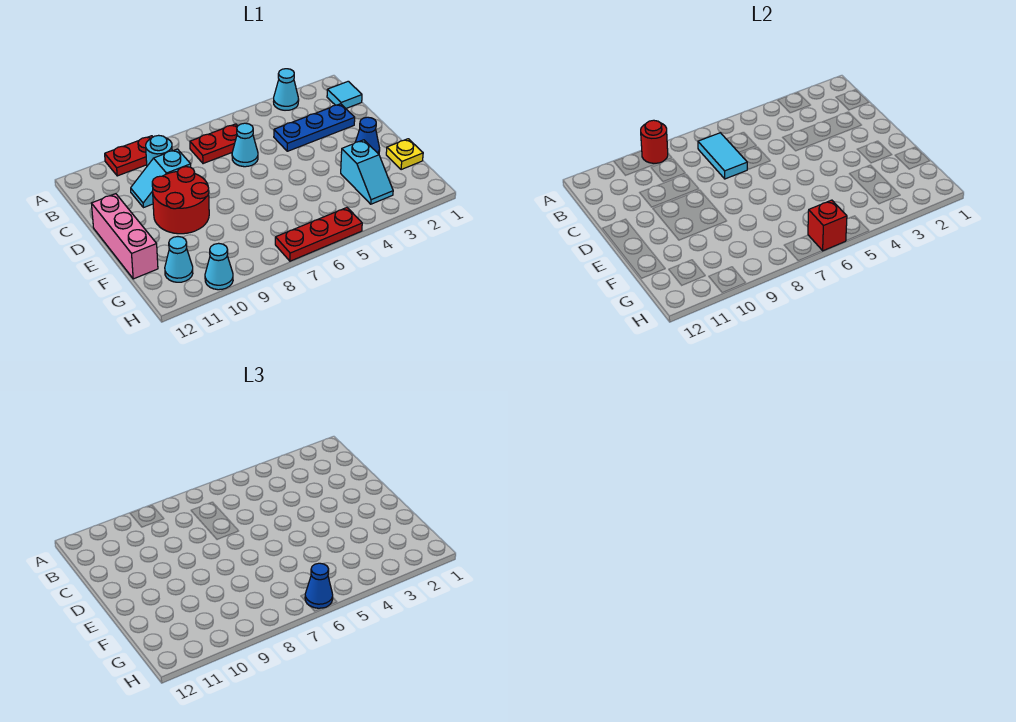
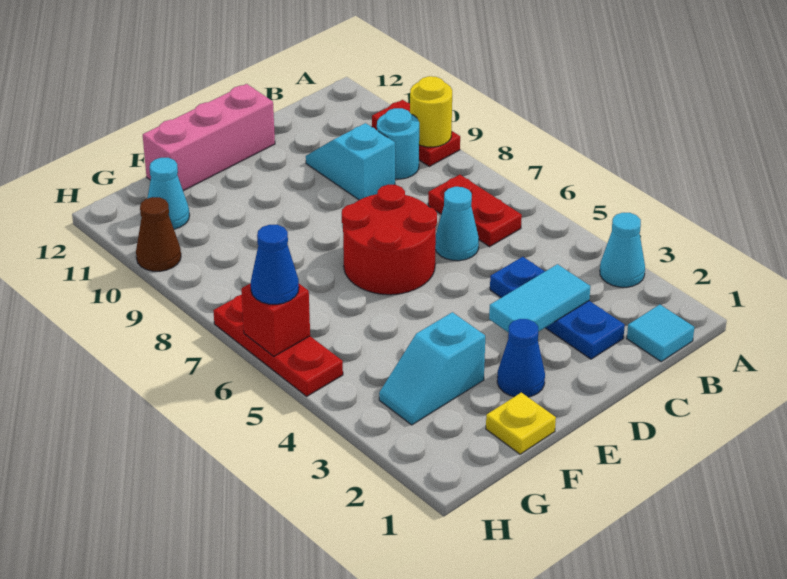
red round brick A9 level 2 -> yellow round brick A9 level 2
cyan tile B7:C7 level 2 -> cyan tile C3:D3 level 2
red round brick D9:E10 level 1 -> red round brick D6:E7 level 1
cyan cone H10 level 1 -> brown cone H10 level 1

